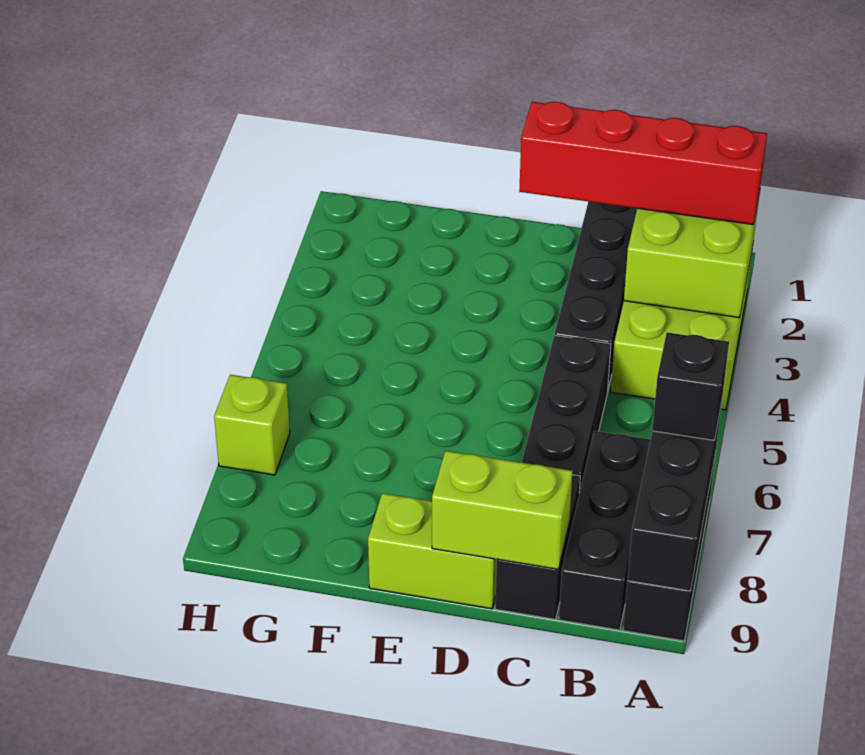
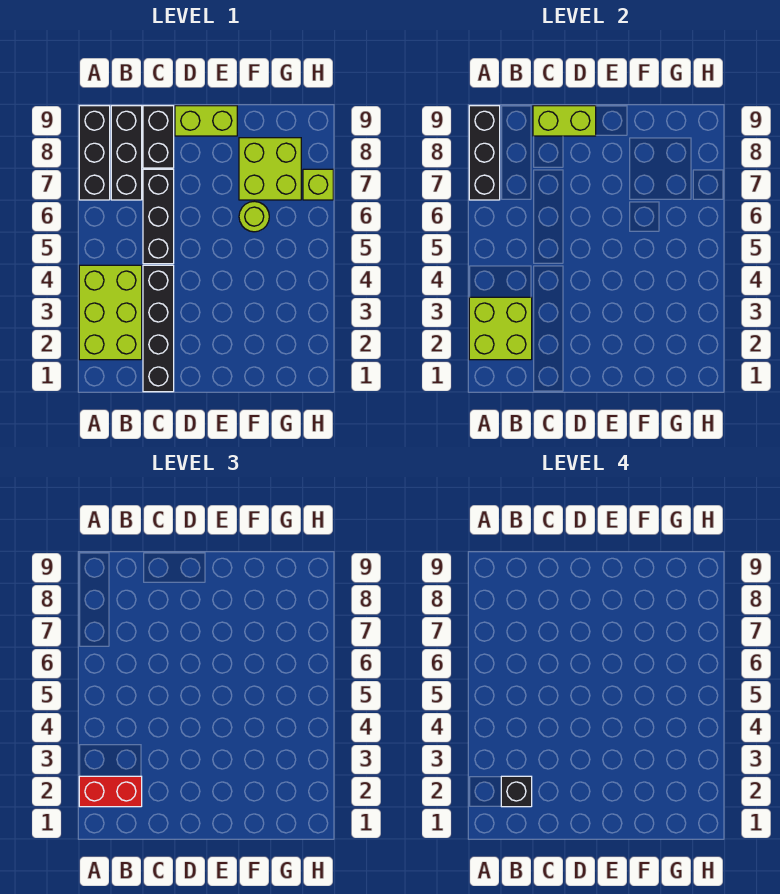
red brick A2:D2 level 3 -> red brick A2:B2 level 3
black brick A7 level 3 -> black brick B2 level 4
none -> lime round brick F6 level 1
none -> lime brick F7:G8 level 1

